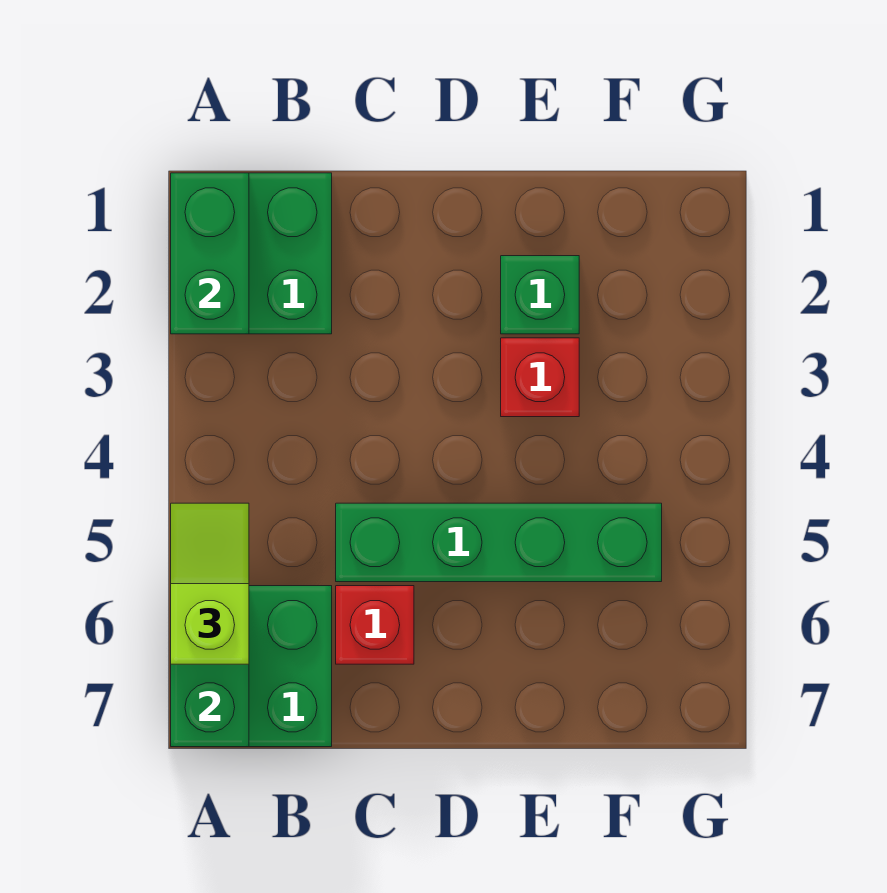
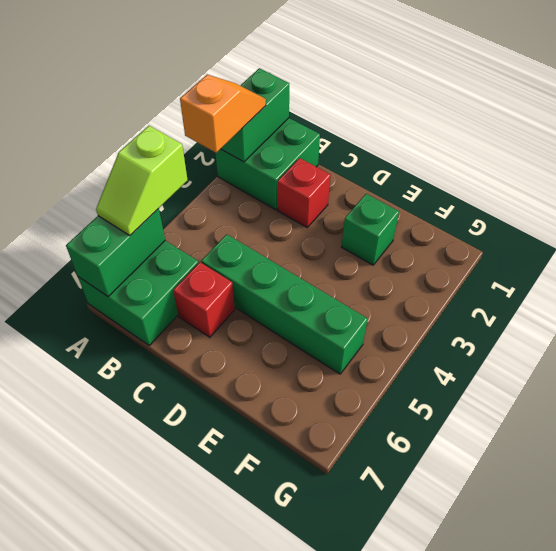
none -> orange slope A2:A3 level 3 top 3
lime slope A5:A6 level 3 top 6 -> lime slope A5:A6 level 3 top 5
red brick E3 level 1 -> red brick C2 level 1

